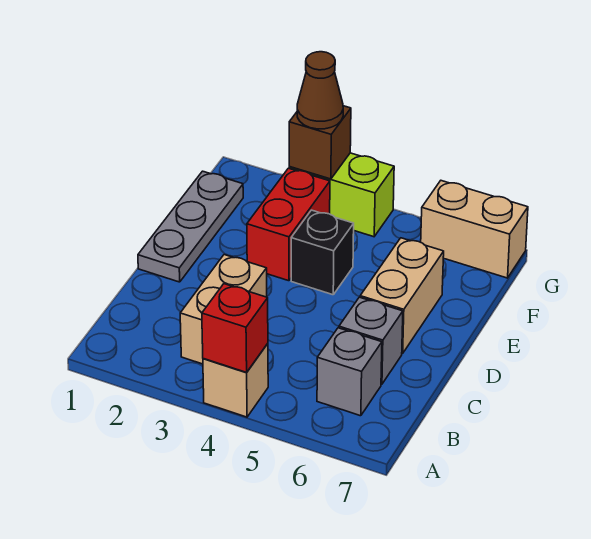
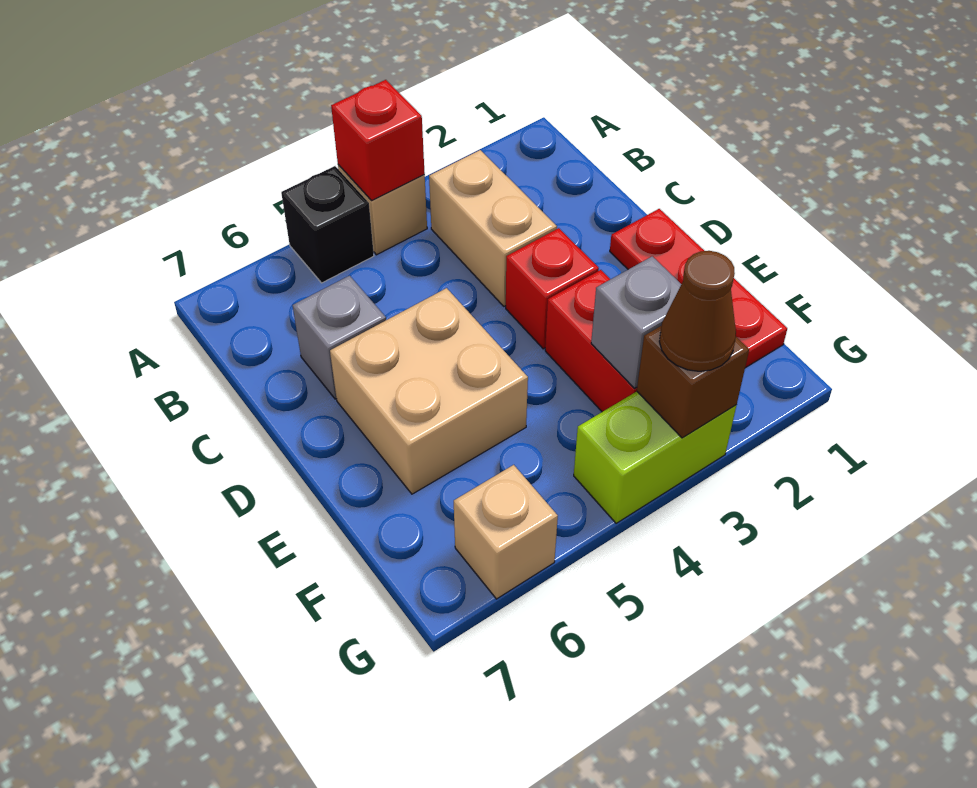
grey brick B6 level 1 -> grey brick F3 level 2
grey plate D1:F1 level 1 -> red plate D1:F1 level 1
none -> red brick D3 level 1
tan brick D6:E6 level 1 -> tan brick D5:E6 level 1
black brick E4 level 1 -> black brick A5 level 1
tan brick G6:G7 level 1 -> tan brick G6 level 1

